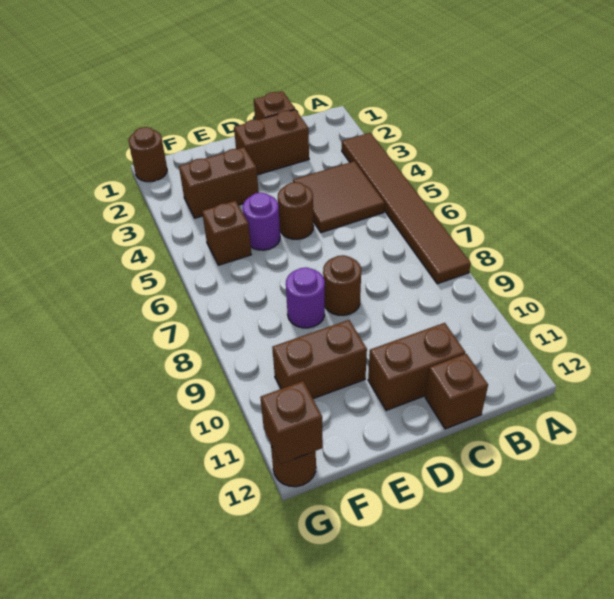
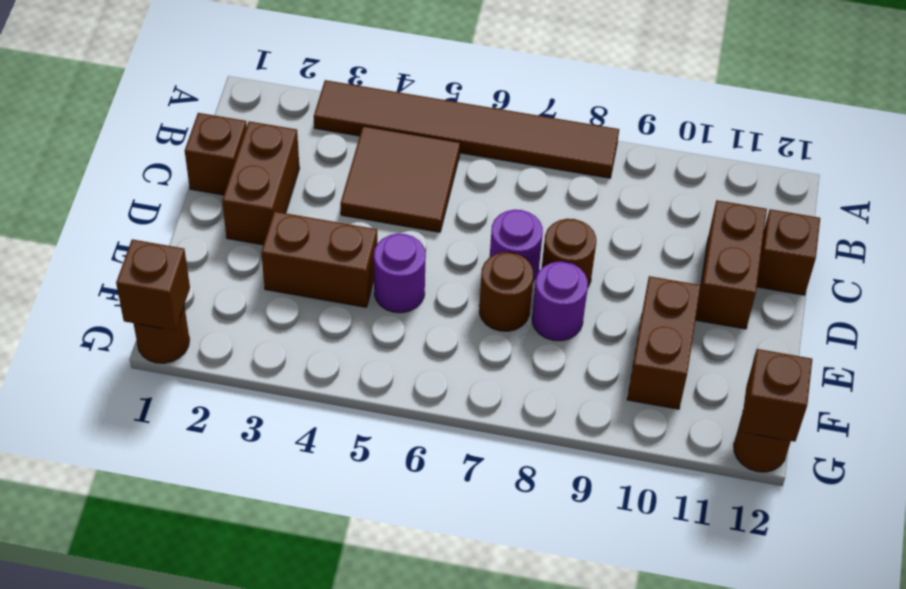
brown round brick D5 level 1 -> brown round brick E7 level 1
none -> purple round brick D7 level 1
brown brick E3:F3 level 1 -> brown brick E3:E4 level 1
brown brick F5 level 1 -> brown brick G1 level 2

